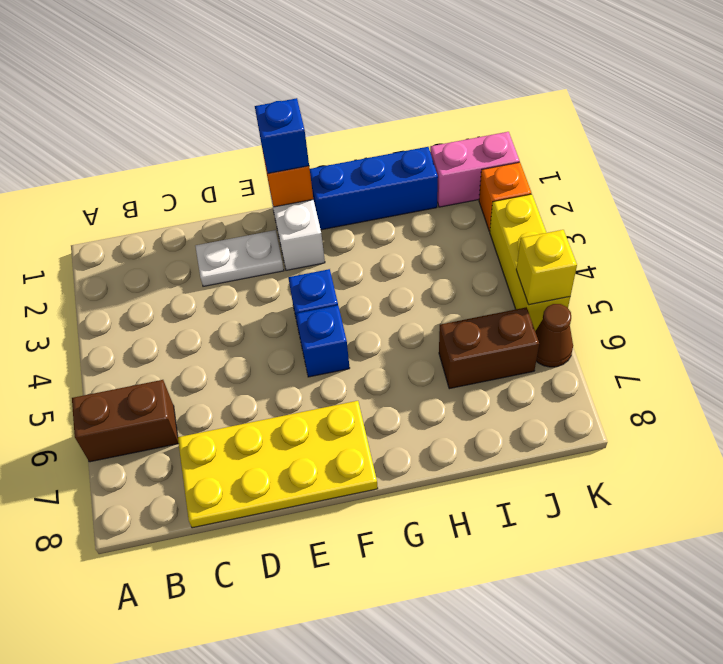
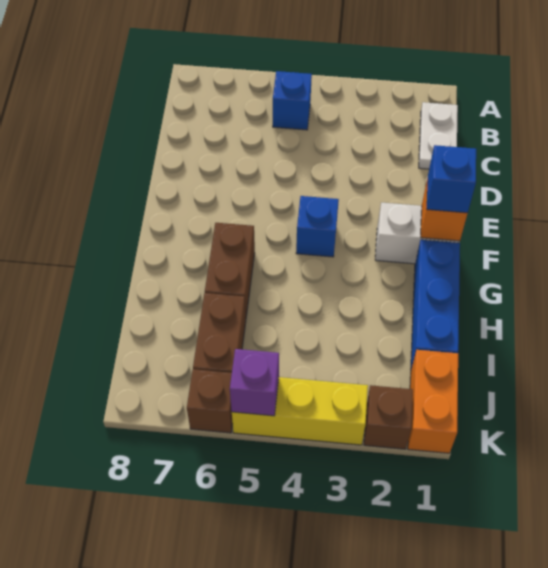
brown brick A6:B6 level 1 -> brown brick G6:H6 level 1
yellow plate C7:F8 level 1 -> none
white plate D2:E2 level 1 -> white plate B1:C1 level 1
blue brick F5 level 1 -> blue brick B5 level 1
pink brick J1:K1 level 1 -> orange brick J1:K1 level 1
orange brick K2 level 1 -> brown brick K2 level 1
yellow brick K5 level 2 -> purple brick K5 level 2
brown cone K6 level 1 -> brown brick K6 level 1

